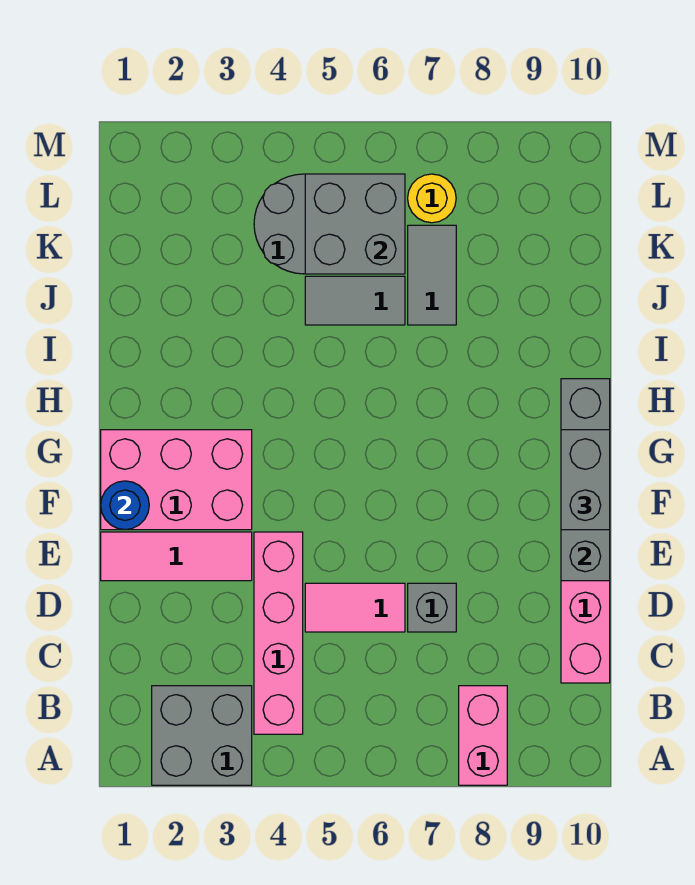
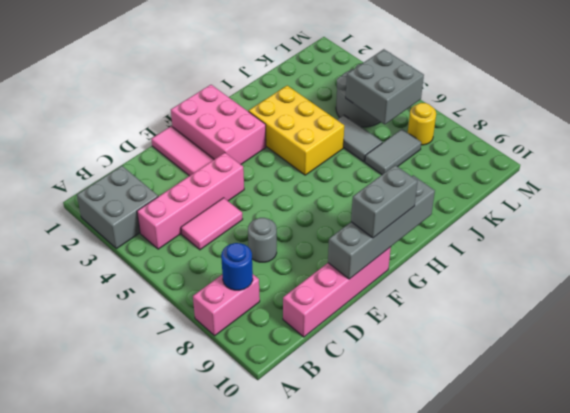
pink tile D5:D6 level 1 -> pink tile C5:D5 level 1
grey brick D7 level 1 -> grey round brick D7 level 1
blue round brick F1 level 2 -> blue round brick B8 level 2
none -> yellow brick H3:I5 level 1

